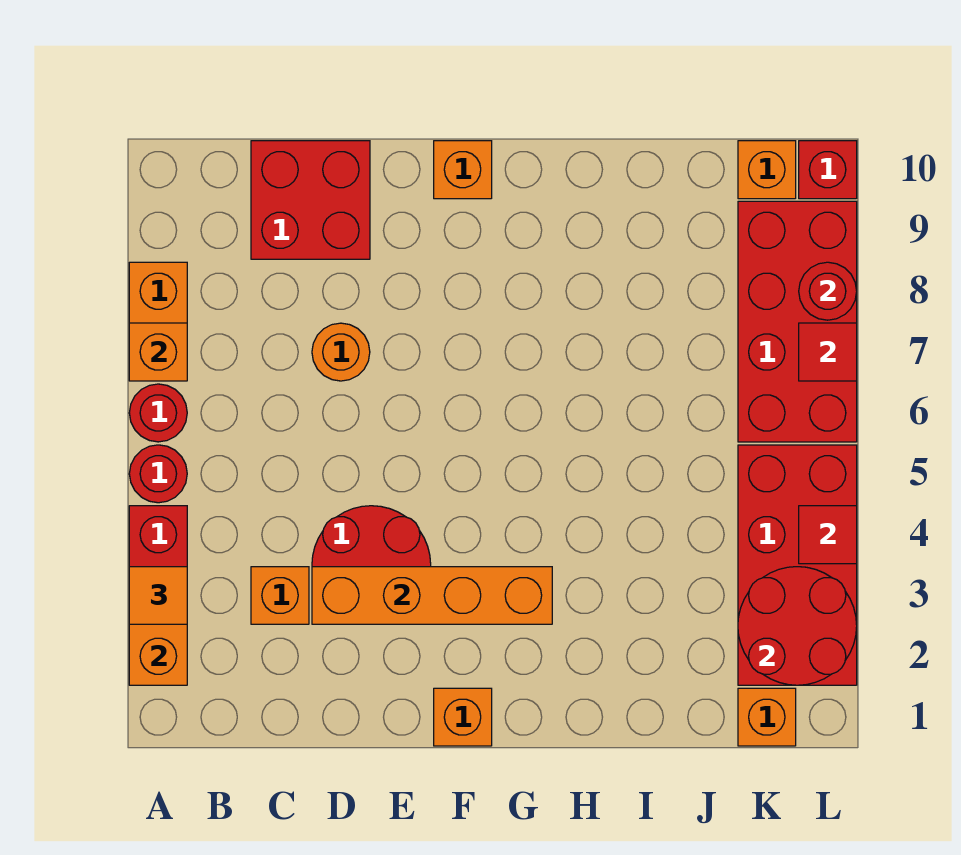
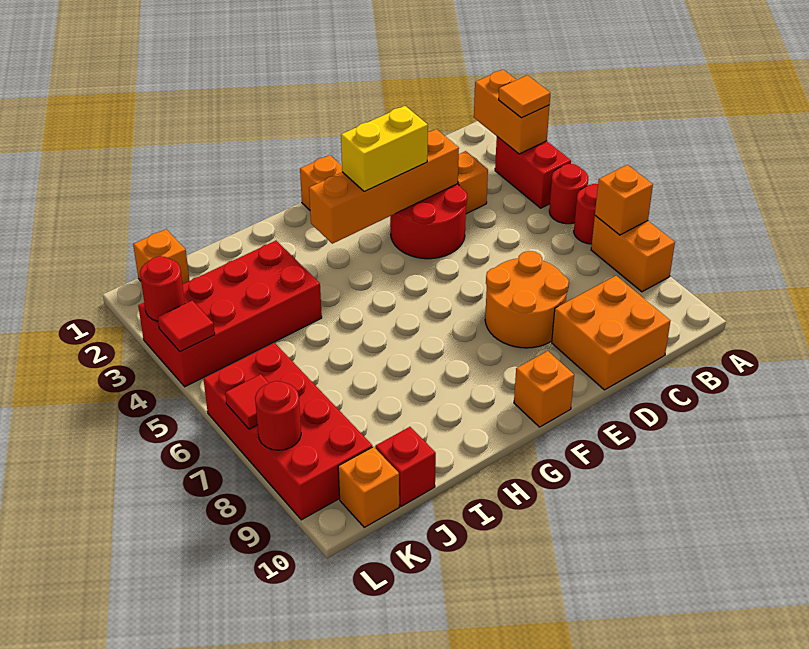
red brick C9:D10 level 1 -> orange brick C9:D10 level 1
orange round brick D7 level 1 -> orange round brick D7:E8 level 1
none -> yellow brick E3:F3 level 3
red brick K2:L5 level 1 -> red brick I3:L4 level 1
red round brick K2:L3 level 2 -> red round brick L3 level 2
red brick L10 level 1 -> red brick J10 level 1

